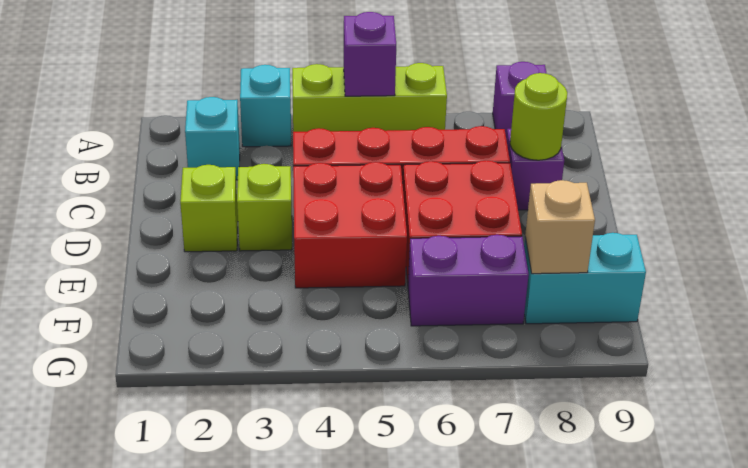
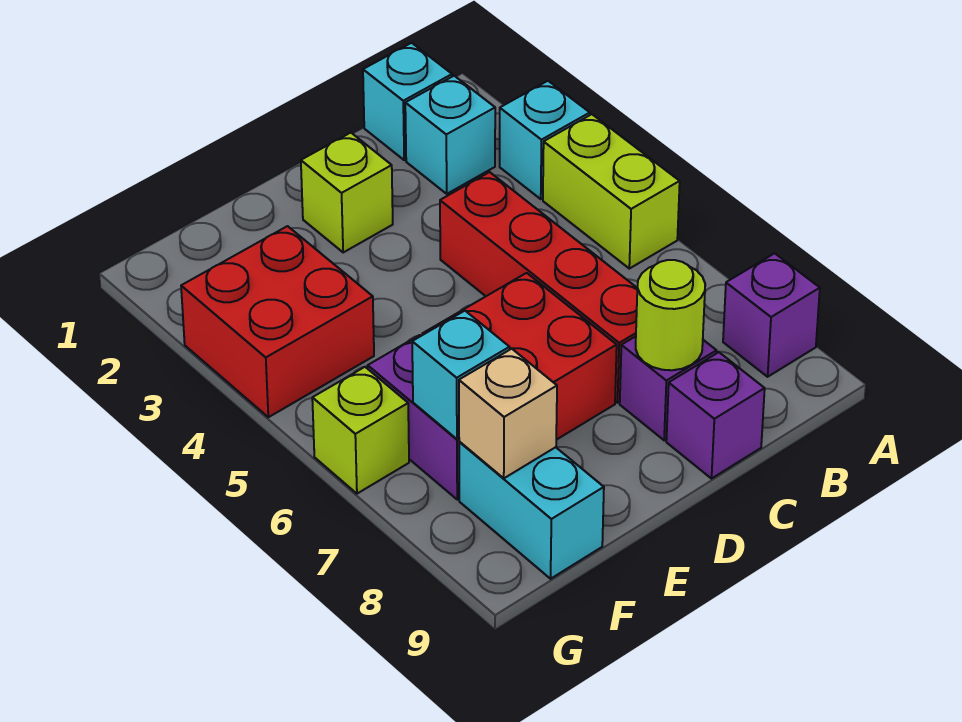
lime brick A4:A6 level 1 -> lime brick A4:A5 level 1
purple brick A5 level 2 -> purple brick C9 level 1
none -> cyan brick B1 level 1
lime brick D3 level 1 -> lime brick G6 level 1
red brick D4:E5 level 1 -> red brick F3:G4 level 1
none -> cyan brick F7 level 2

